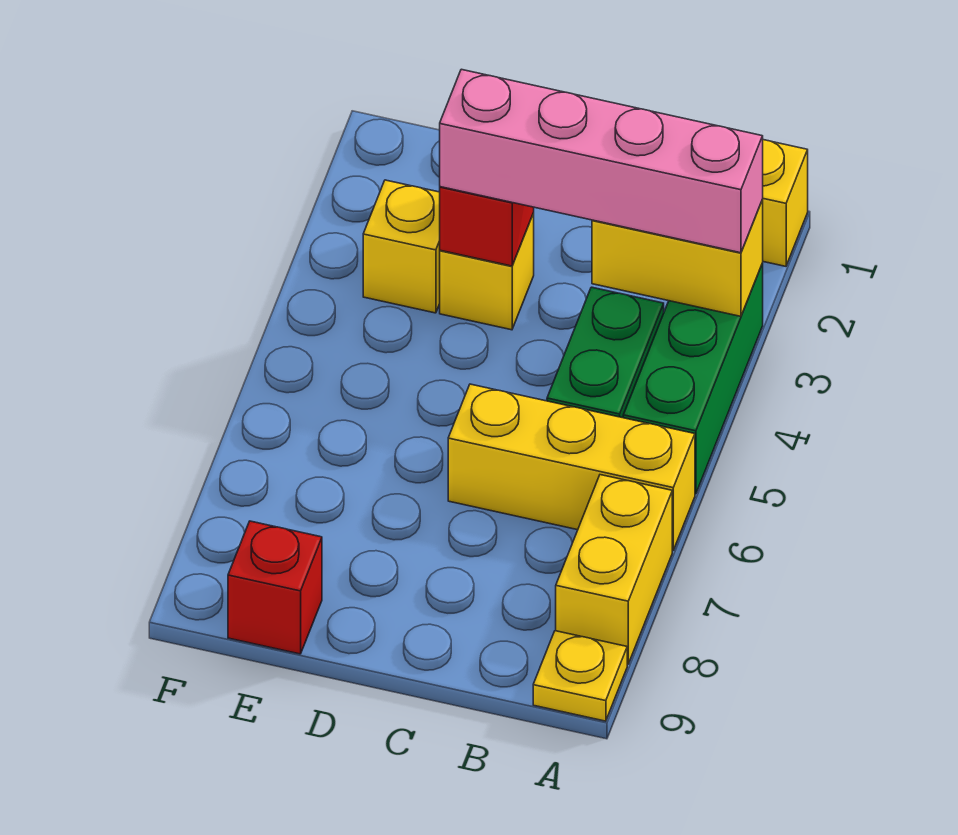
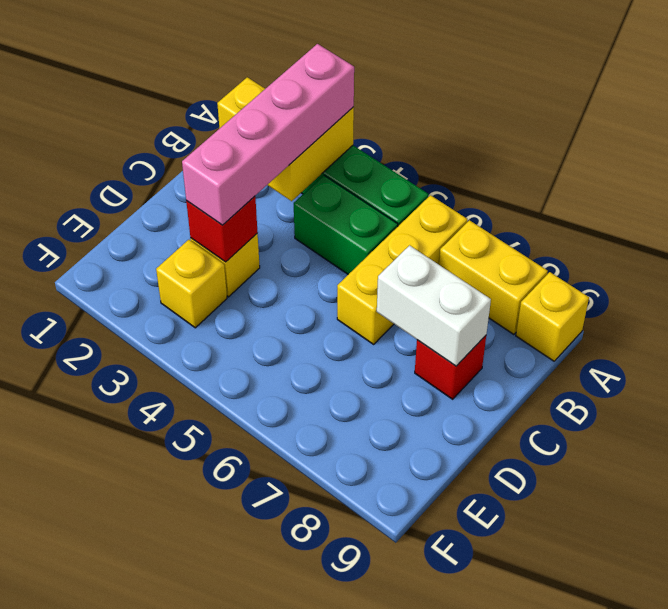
yellow plate A9 level 1 -> yellow brick A9 level 1
none -> white brick C7:C8 level 2
red brick E9 level 1 -> red brick C8 level 1

